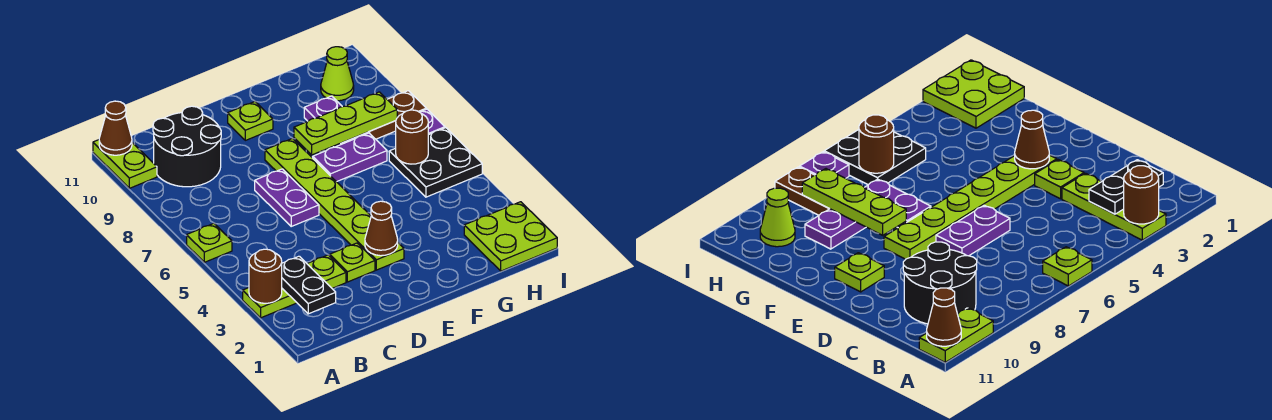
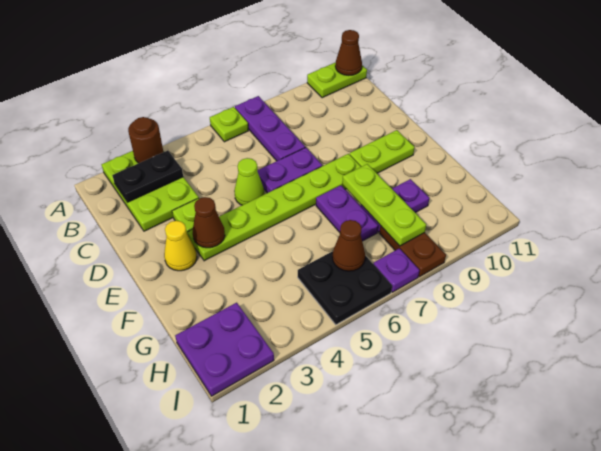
lime plate A3:C3 level 1 -> lime plate A2:C3 level 1
none -> purple plate A7:C7 level 1
black round brick B9:C10 level 1 -> none
none -> yellow cone E2 level 1
lime plate E10 level 1 -> lime plate E9:E10 level 1
lime plate H1:I2 level 1 -> purple plate H1:I2 level 1
brown round brick H6 level 2 -> brown cone H6 level 2
lime cone H10 level 1 -> lime cone D5 level 1

